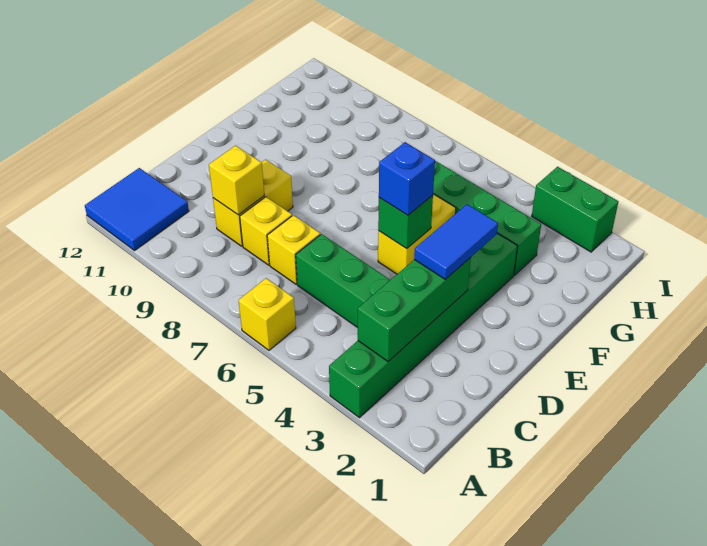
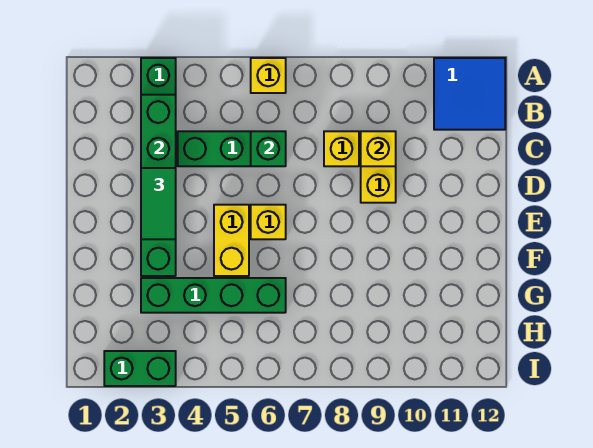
yellow brick C7 level 1 -> yellow brick E6 level 1
blue tile D3:E3 level 3 -> green tile D3:E3 level 3
green brick E5 level 2 -> green brick C6 level 2
blue brick E5 level 3 -> none

